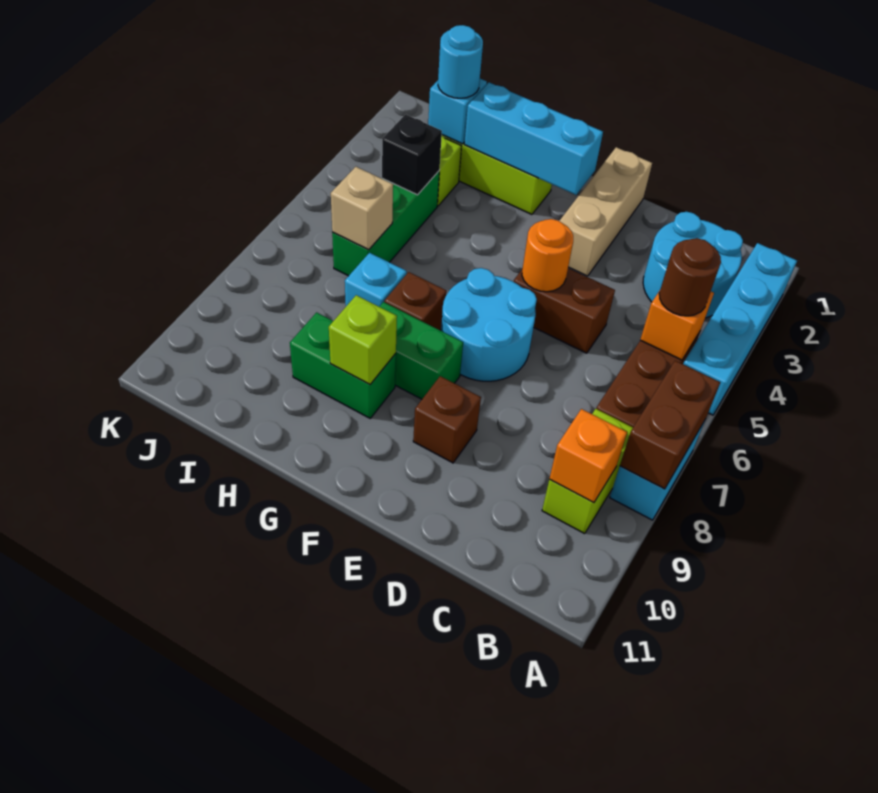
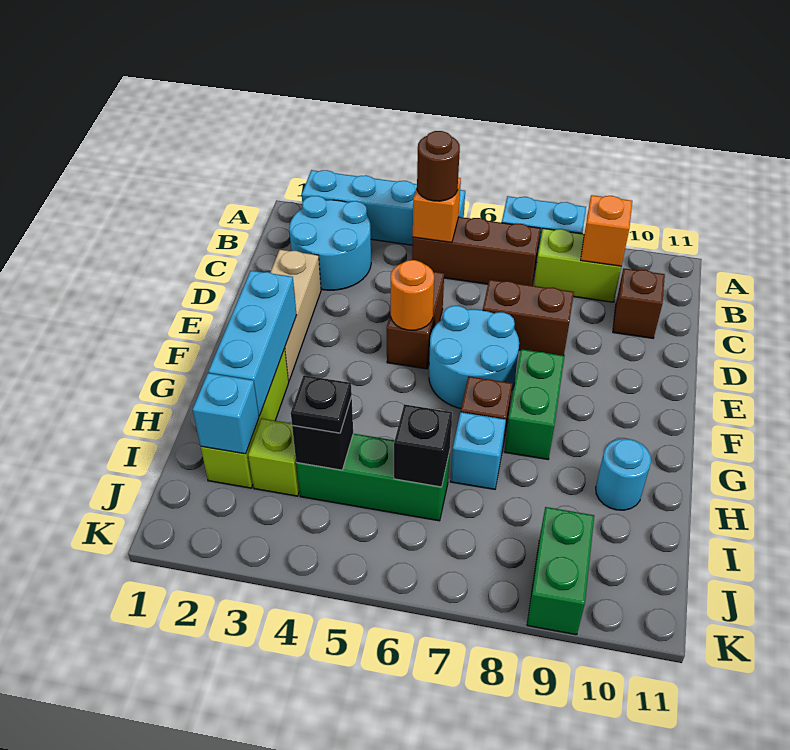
brown brick A7:A8 level 2 -> brown brick D7:D8 level 1
tan brick E1:E3 level 1 -> tan brick D2:F2 level 1
brown brick E9 level 1 -> brown brick C10 level 1
green brick G9:H9 level 1 -> green brick J9:K9 level 1
lime brick G9 level 2 -> none
cyan round brick I2 level 3 -> cyan round brick H10 level 1
none -> black plate I4 level 3
tan brick I6 level 2 -> black brick I6 level 2

